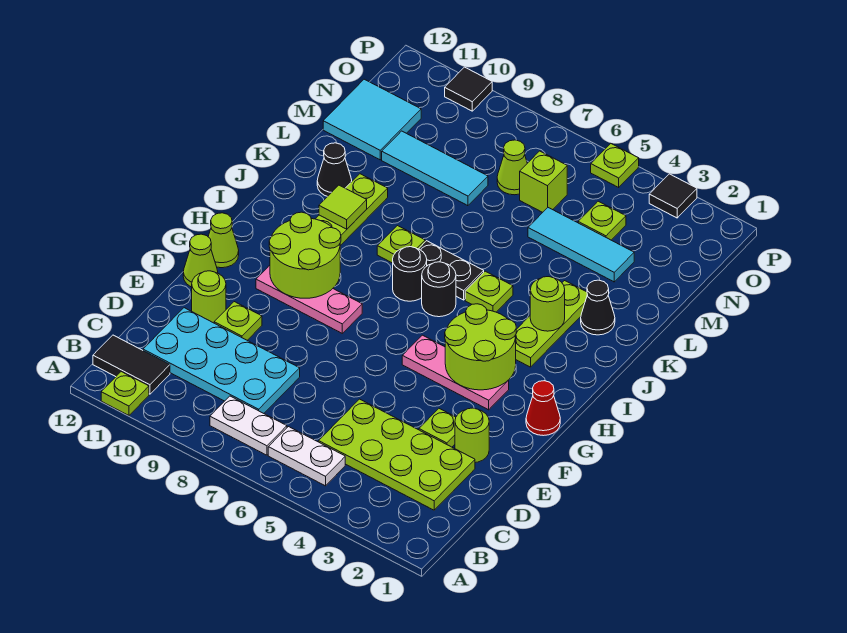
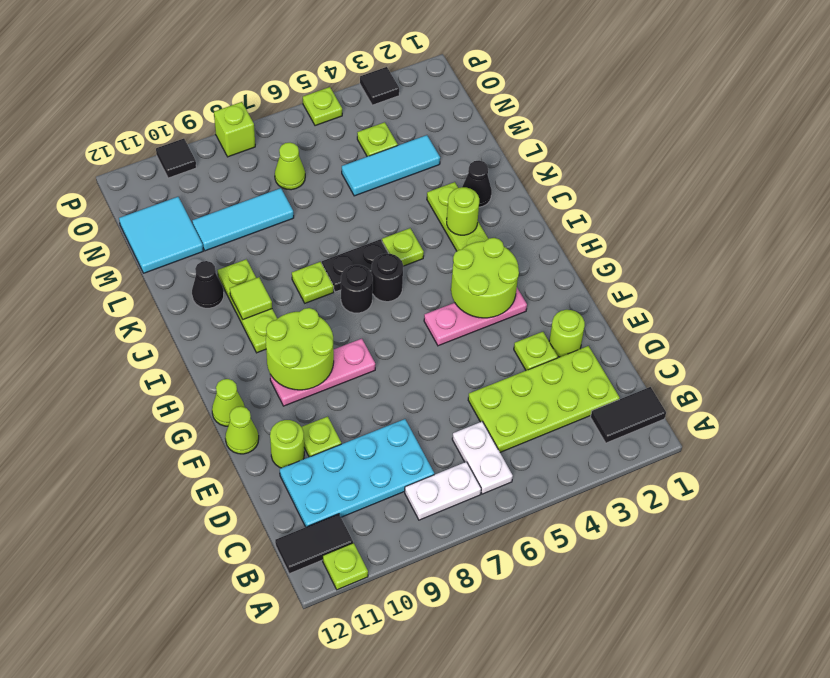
none -> black tile B1:B2 level 1
white plate B5:B6 level 1 -> white plate B6:C6 level 1
red cone G1 level 1 -> none
lime brick N6 level 1 -> lime brick P8 level 1

